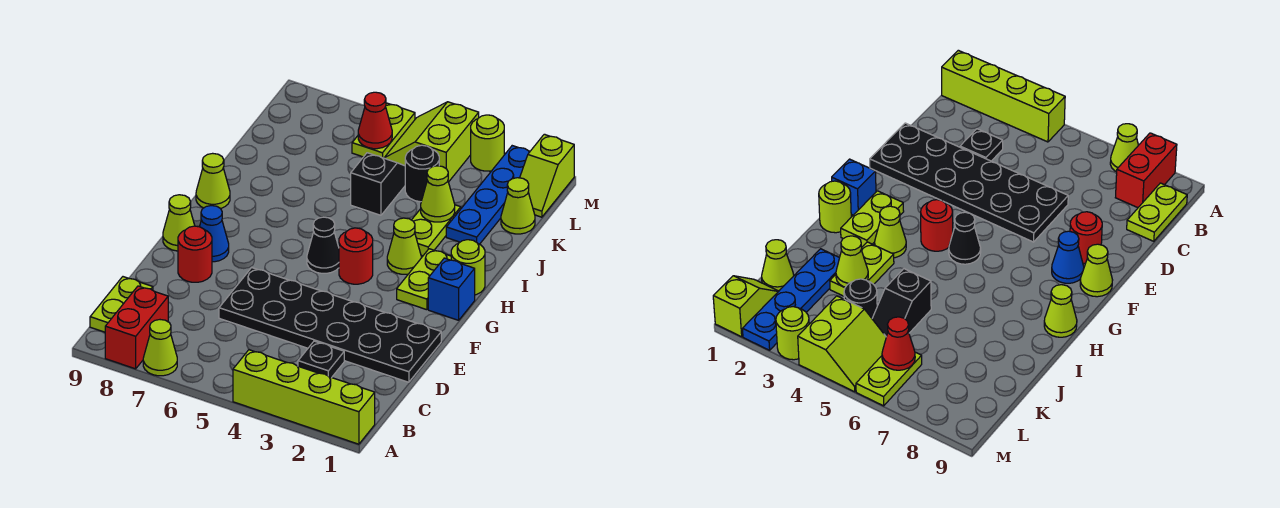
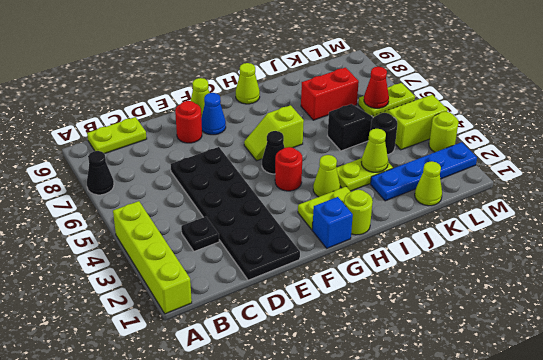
lime cone A7 level 1 -> black cone A7 level 1
red brick A8:B8 level 1 -> red brick J7:K7 level 1
lime slope L1:M1 level 1 top M -> lime slope G6:H6 level 1 top H

